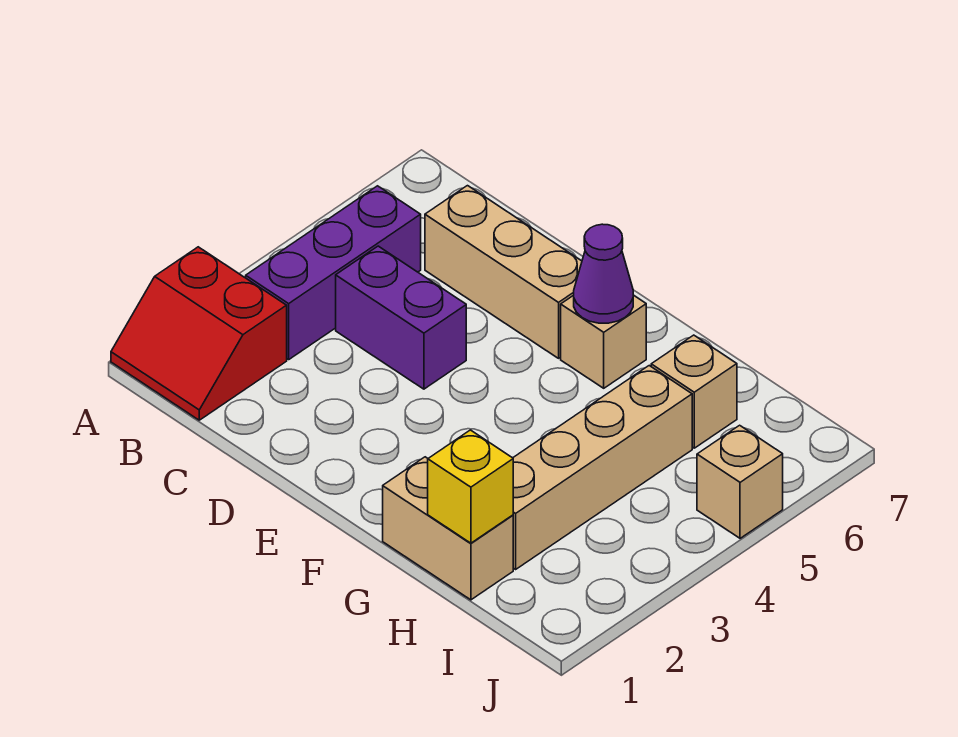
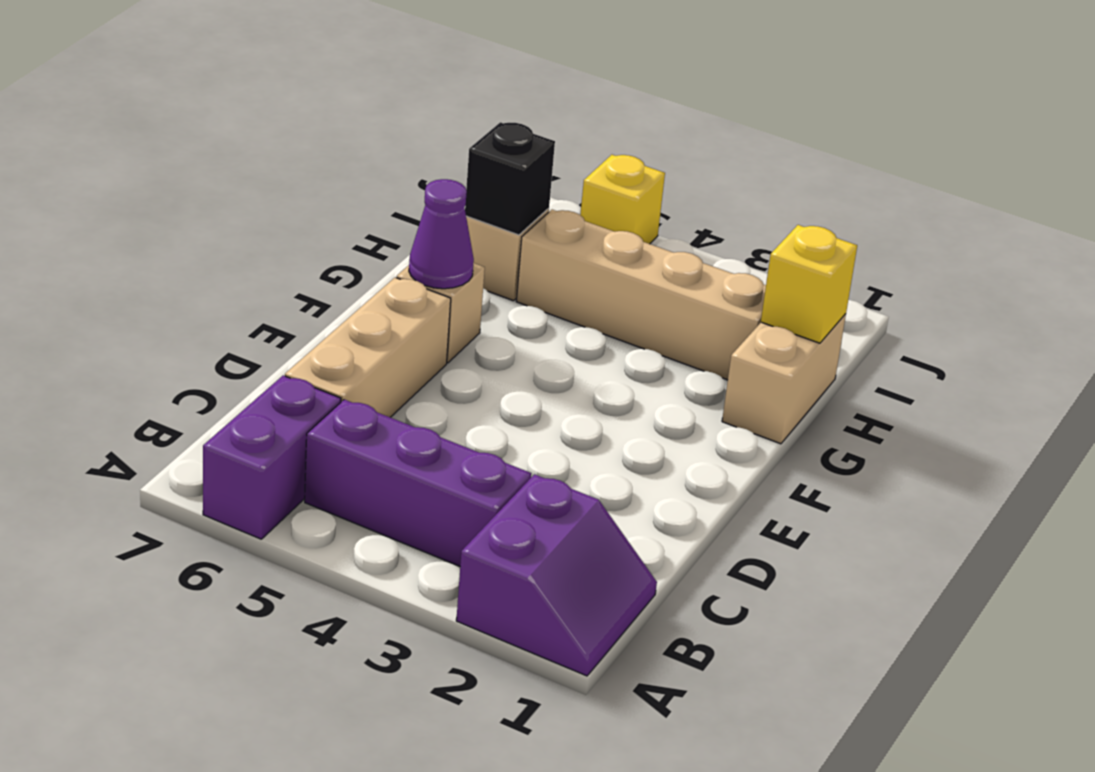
red slope A1:B2 level 1 top 2 -> purple slope A1:B2 level 1 top 2
purple brick C4:D4 level 1 -> purple brick A6:B6 level 1
none -> black brick H6 level 2
tan brick J5 level 1 -> yellow brick J5 level 1

